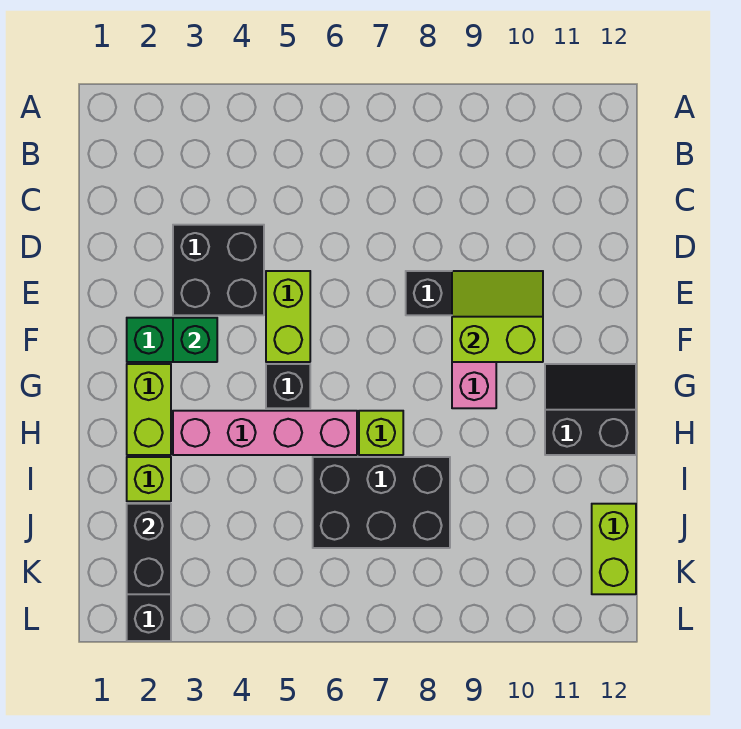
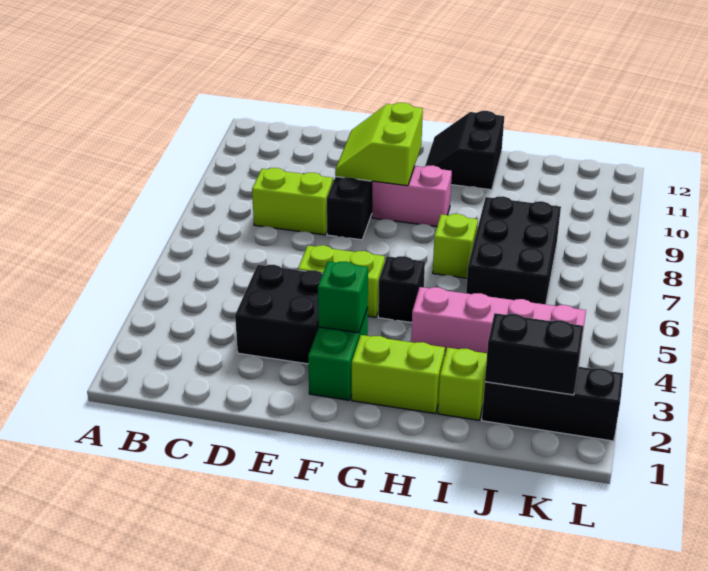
pink brick H3:H6 level 1 -> pink brick H4:K4 level 1
lime brick J12:K12 level 1 -> lime brick C8:D8 level 1

